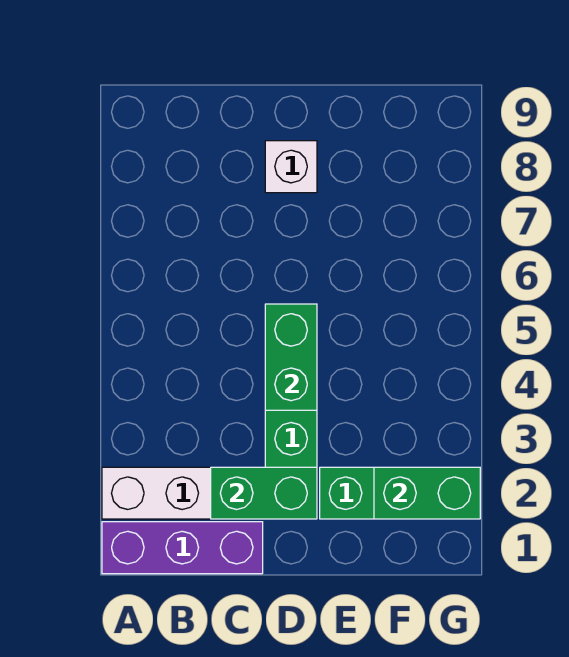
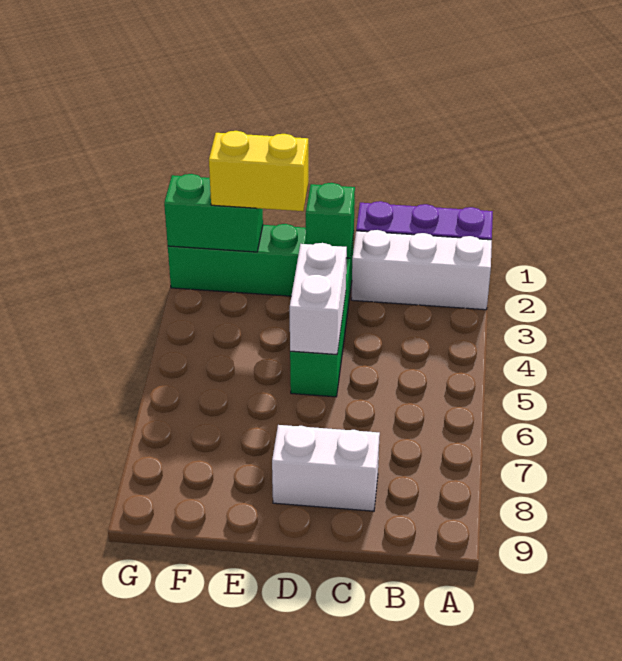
green brick C2:D2 level 2 -> green brick D2 level 2
green brick D4:D5 level 2 -> white brick D4:D5 level 2
white brick D8 level 1 -> white brick C8:D8 level 1
none -> yellow brick E2:F2 level 3

